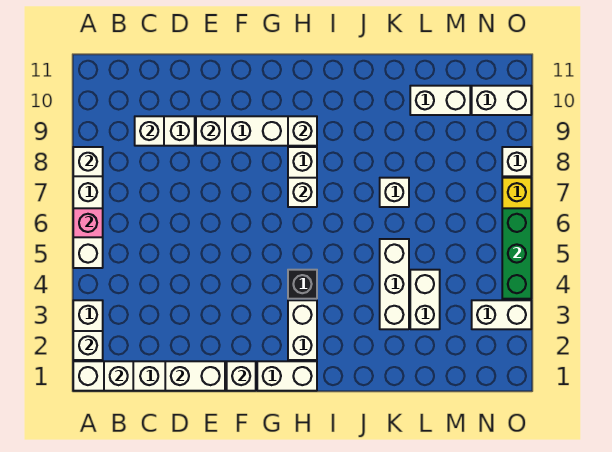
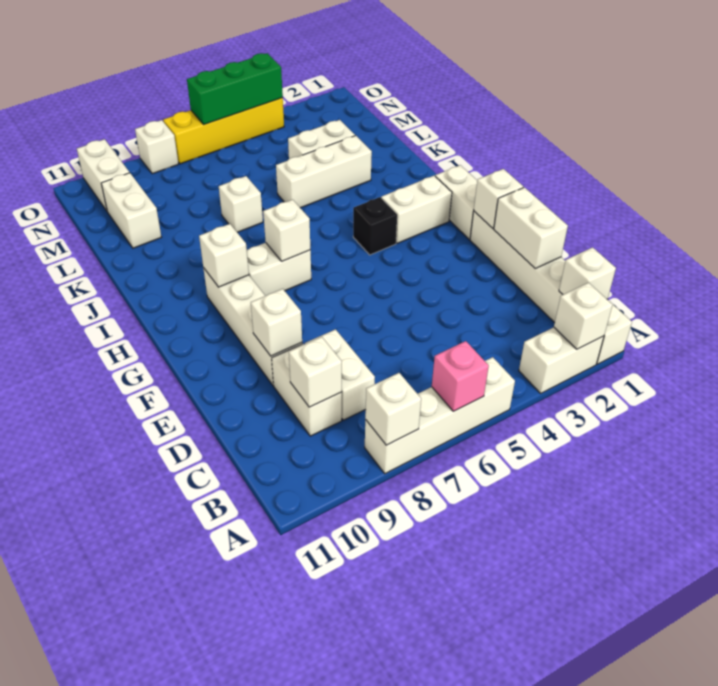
white brick N3:O3 level 1 -> white brick C8:D8 level 1

